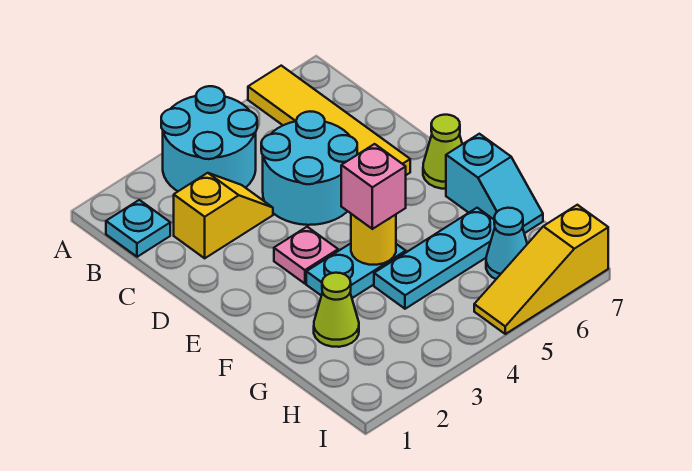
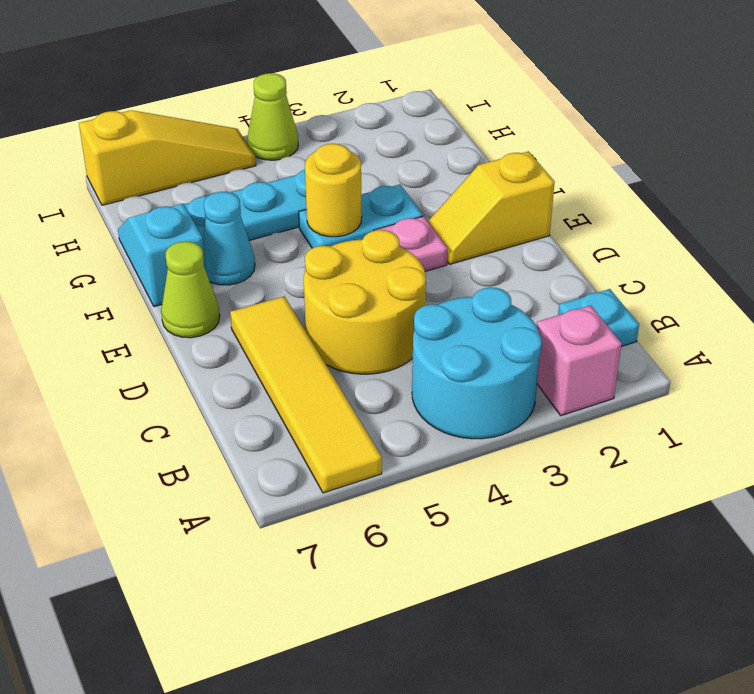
yellow slope C2:C3 level 1 top 2 -> yellow slope E1:E2 level 1 top 1
cyan round brick C4:D5 level 1 -> yellow round brick C4:D5 level 1
pink brick F4 level 3 -> pink brick A2 level 1
lime cone G2 level 1 -> lime cone I4 level 1
cyan cone H6 level 1 -> cyan cone F6 level 1

